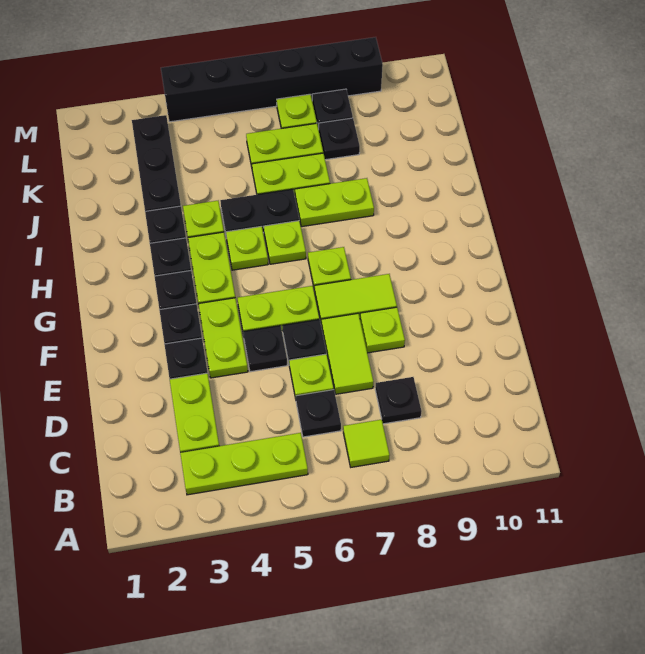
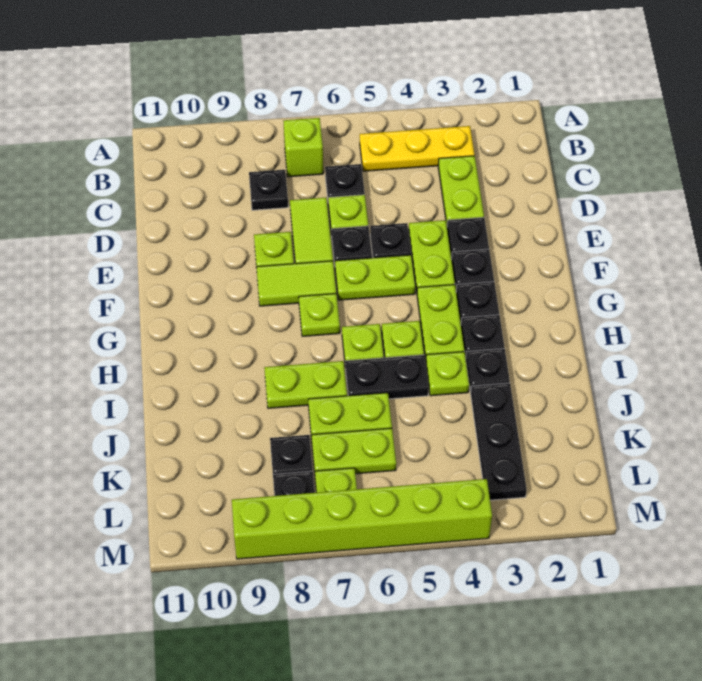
lime plate B3:B5 level 1 -> yellow plate B3:B5 level 1
lime tile B7 level 1 -> lime brick B7 level 1
black brick M4:M9 level 1 -> lime brick M4:M9 level 1

